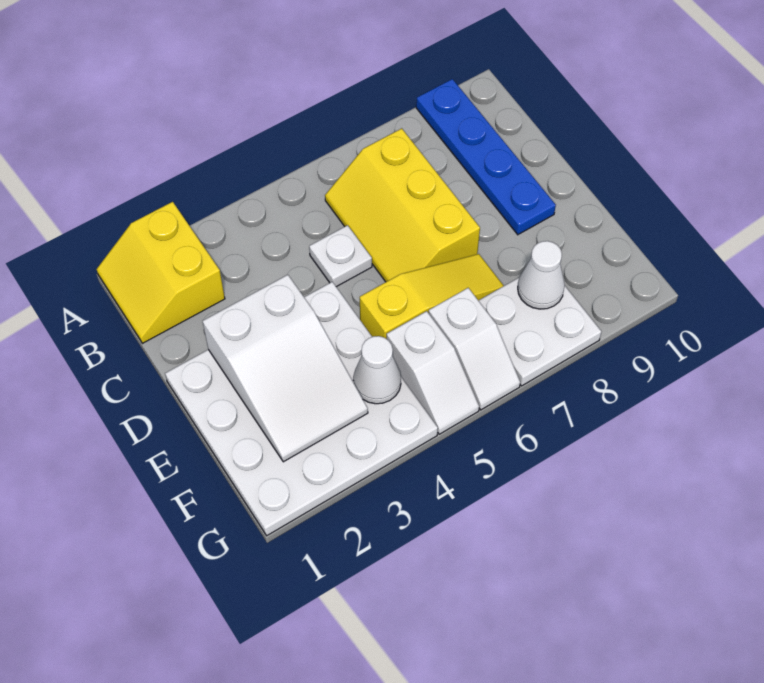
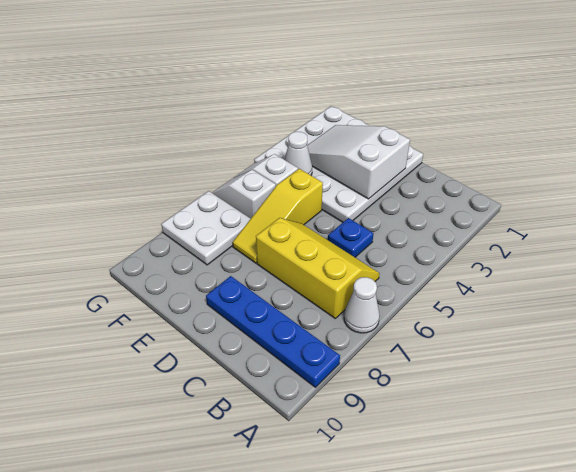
yellow slope A1:B2 level 1 top 2 -> none
white plate C5 level 1 -> blue plate C5 level 1
white cone F8 level 2 -> white cone A7 level 1

